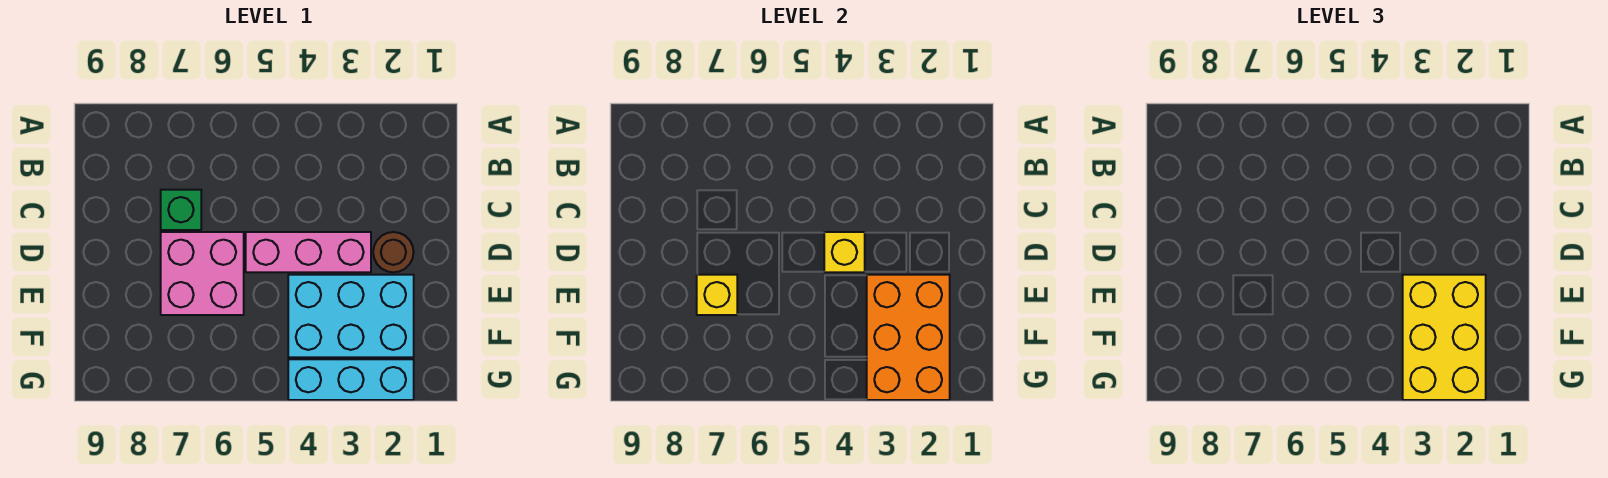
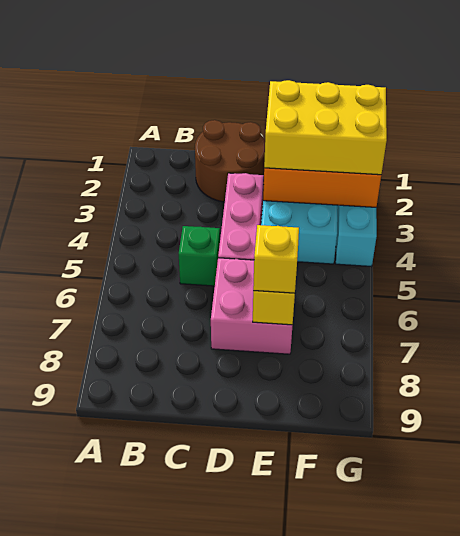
green brick C7 level 1 -> green brick C5 level 1
brown round brick D2 level 1 -> brown round brick C1:D2 level 1
yellow brick D4 level 2 -> yellow brick E7 level 3

